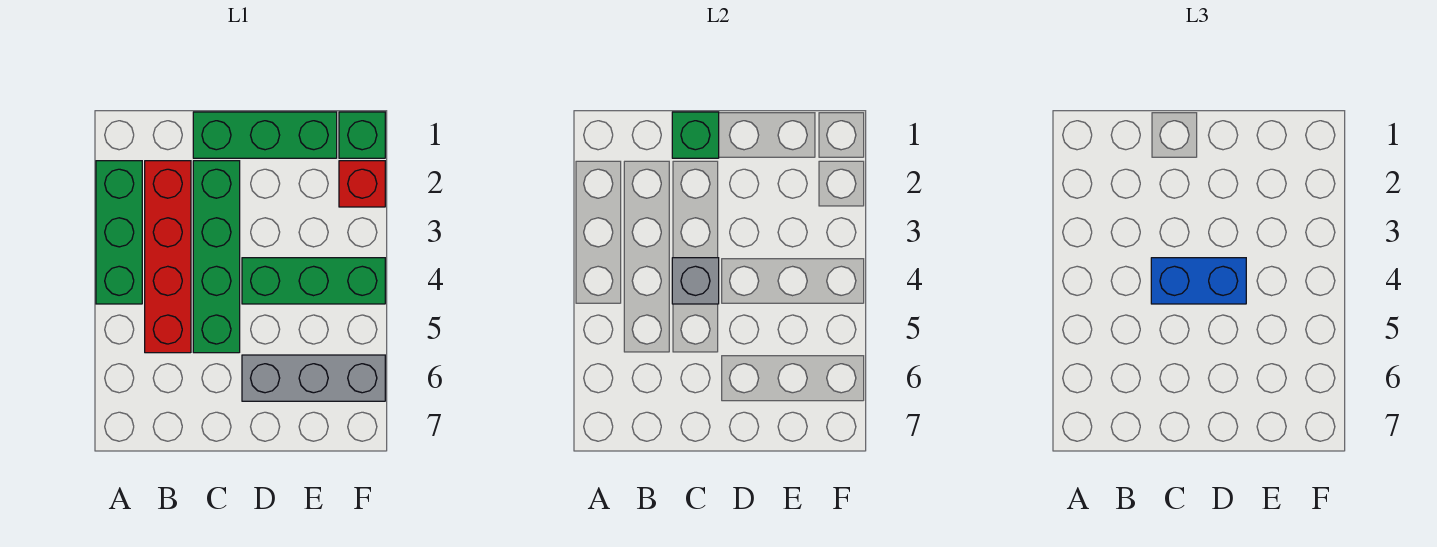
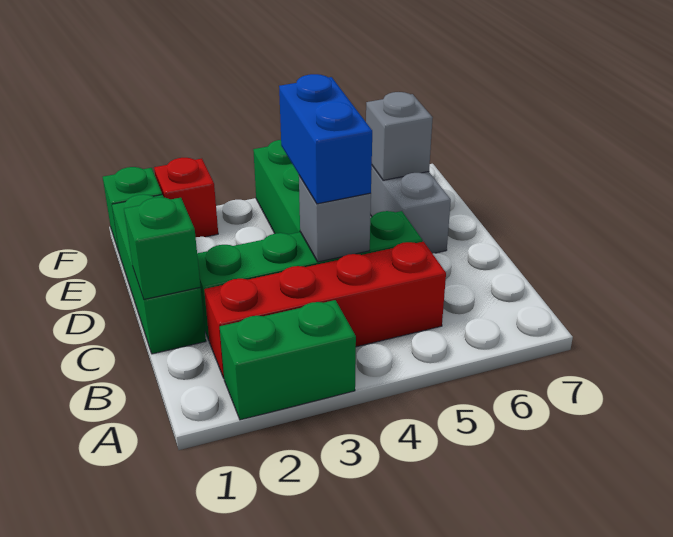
green brick A2:A4 level 1 -> green brick A2:A3 level 1
none -> grey brick E6 level 2

